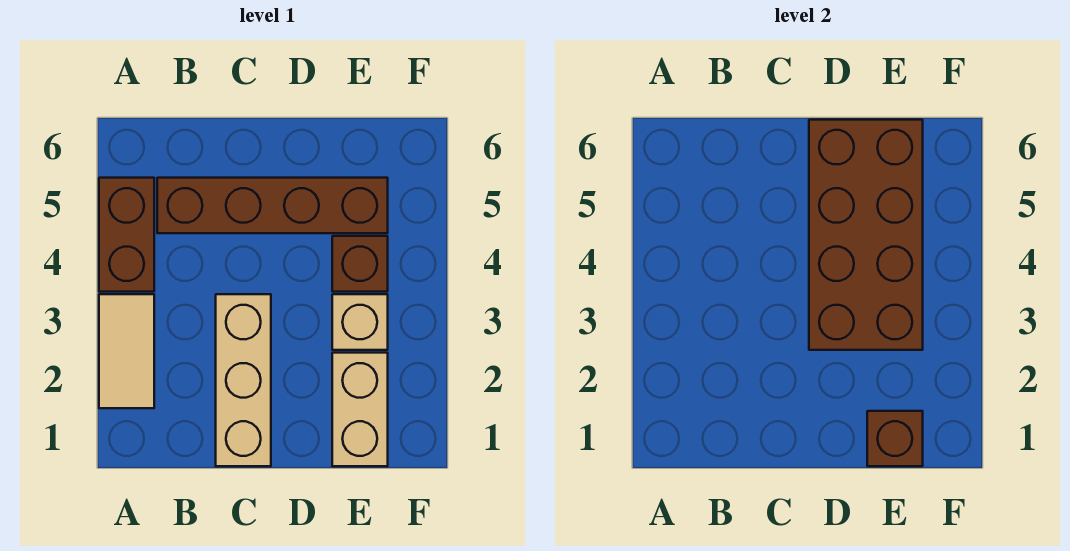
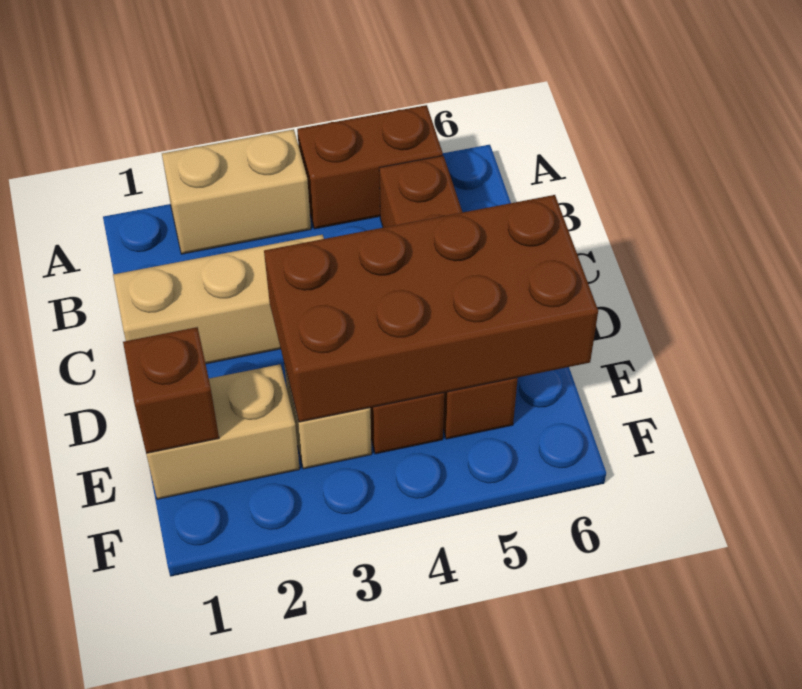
tan tile A2:A3 level 1 -> tan brick A2:A3 level 1

